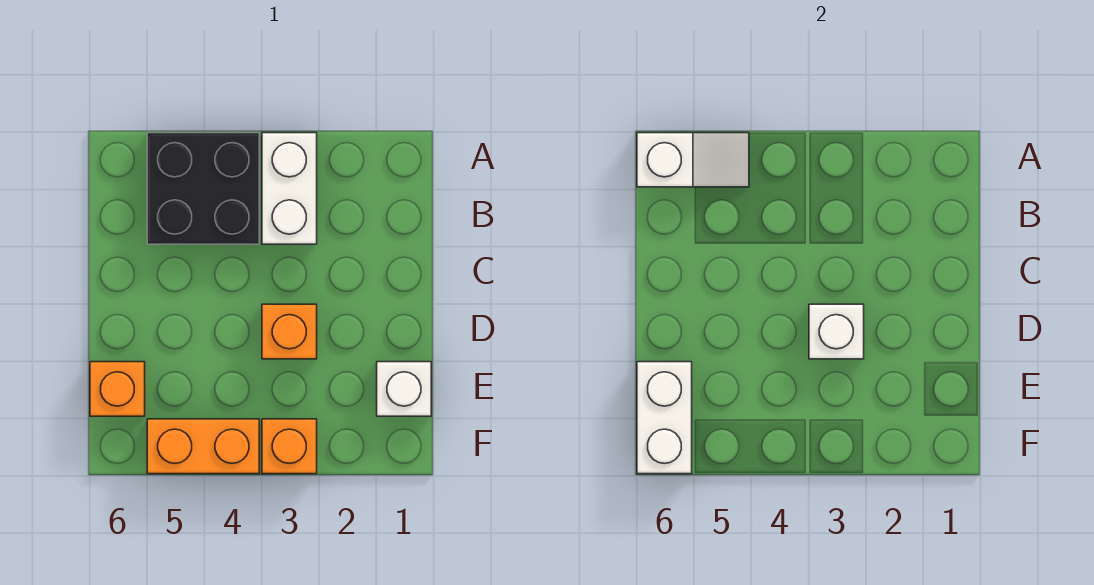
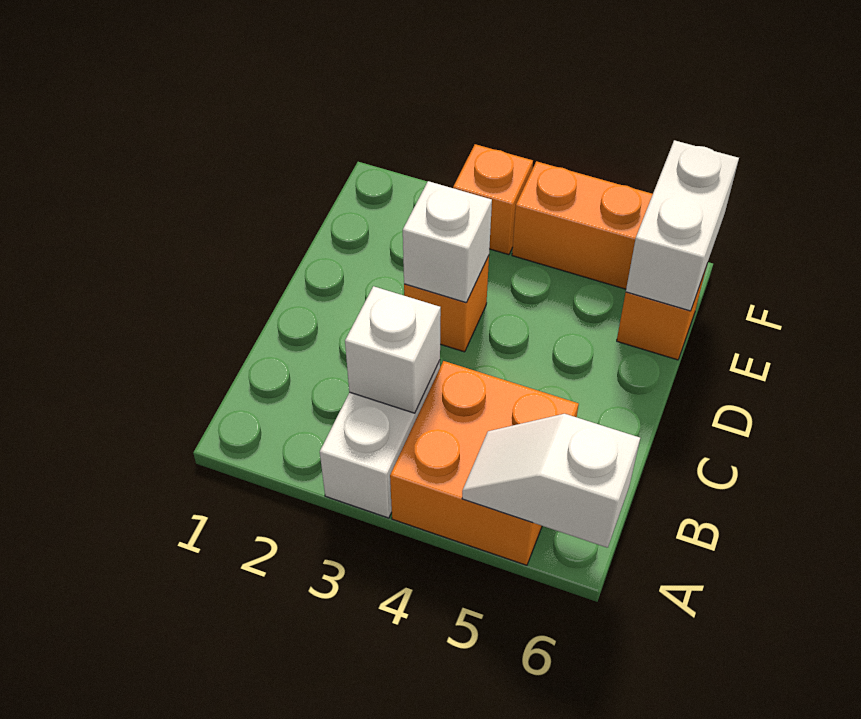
black brick A4:B5 level 1 -> orange brick A4:B5 level 1
white brick E1 level 1 -> white brick B3 level 2

